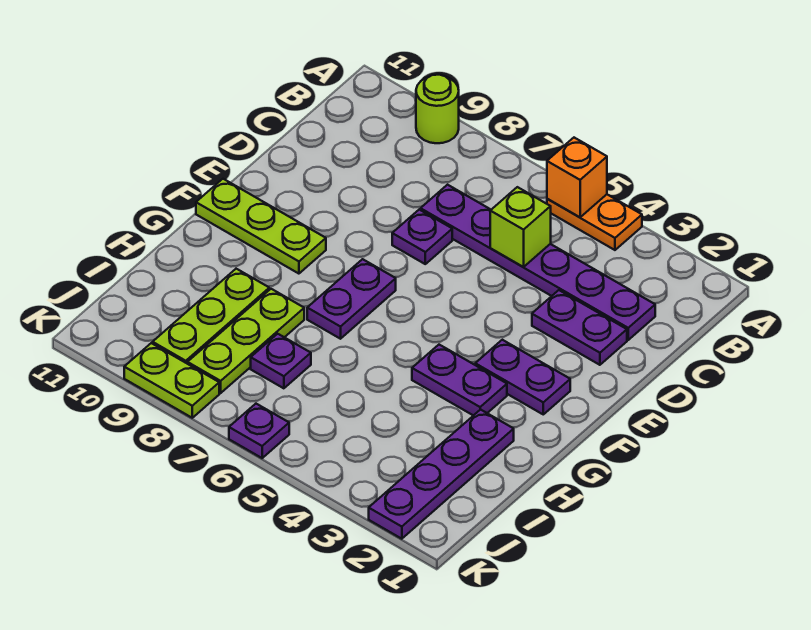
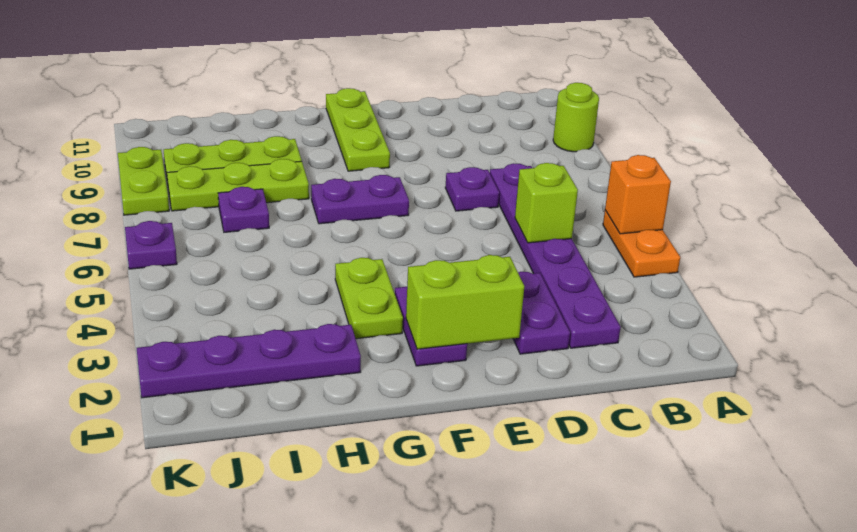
none -> lime brick E2:F2 level 2
purple plate G3:G4 level 1 -> lime plate G3:G4 level 1

